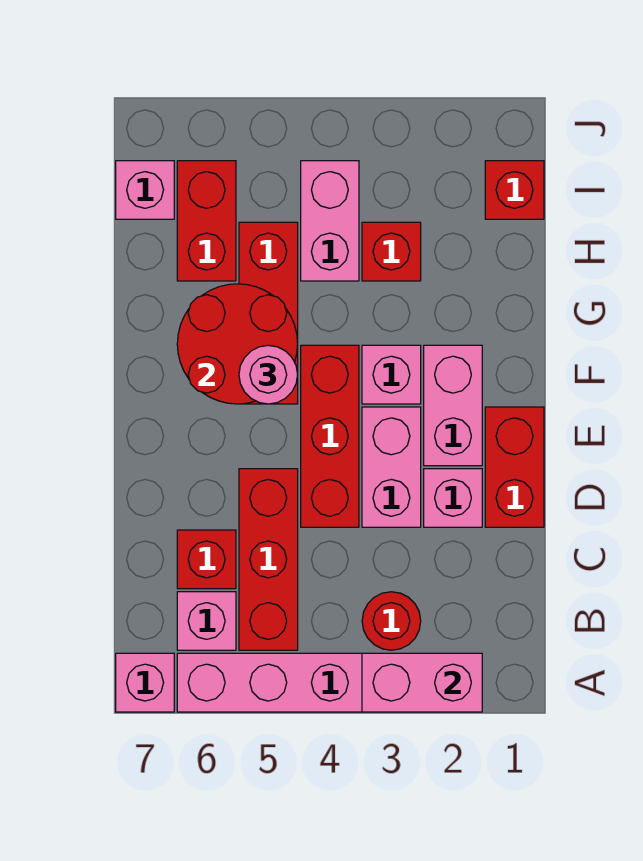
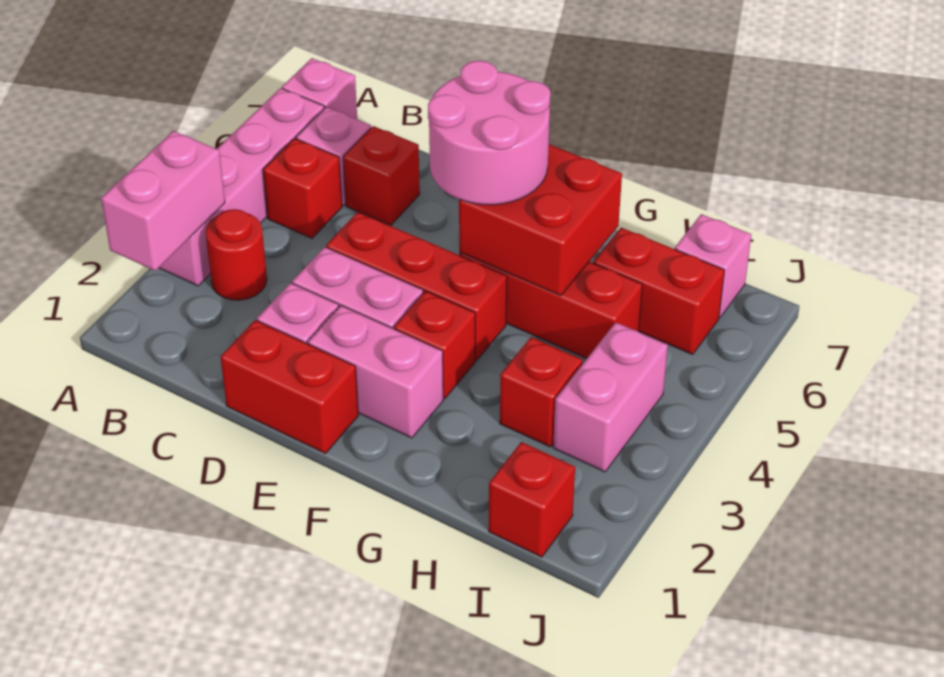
red brick B5:D5 level 1 -> red brick B5 level 1
pink brick F3 level 1 -> red brick F3 level 1
red round brick F5:G6 level 2 -> red brick F5:G6 level 2
pink round brick F5 level 3 -> pink round brick E5:F6 level 3
pink brick H4:I4 level 1 -> pink brick I3:I4 level 1

